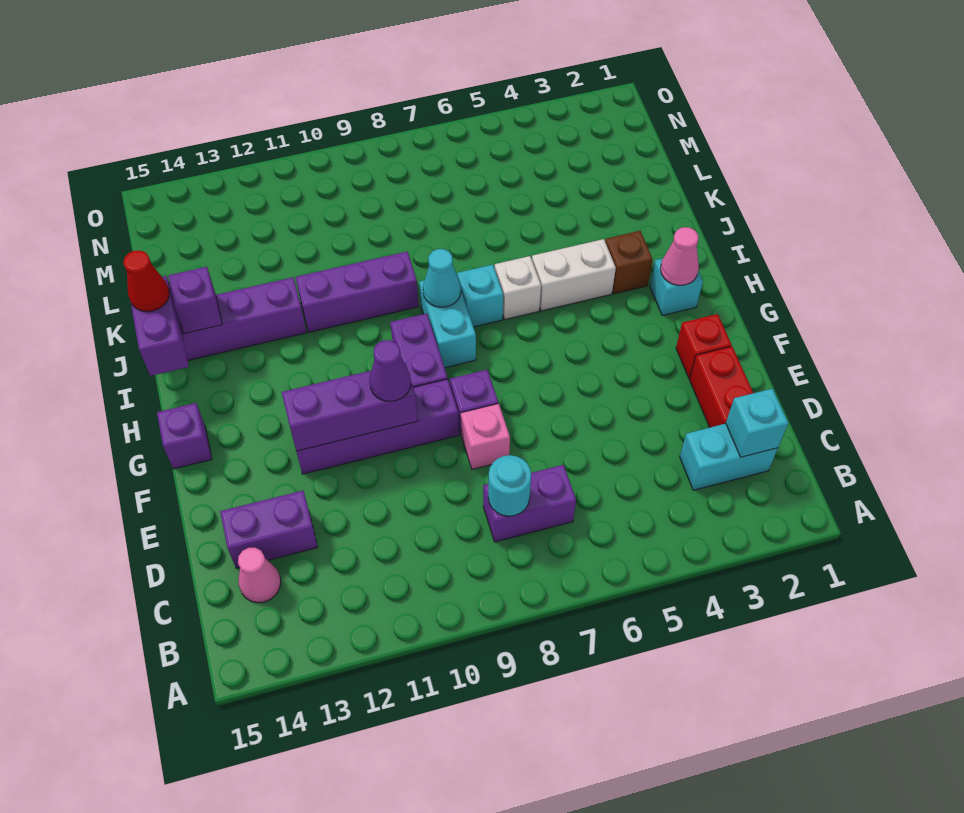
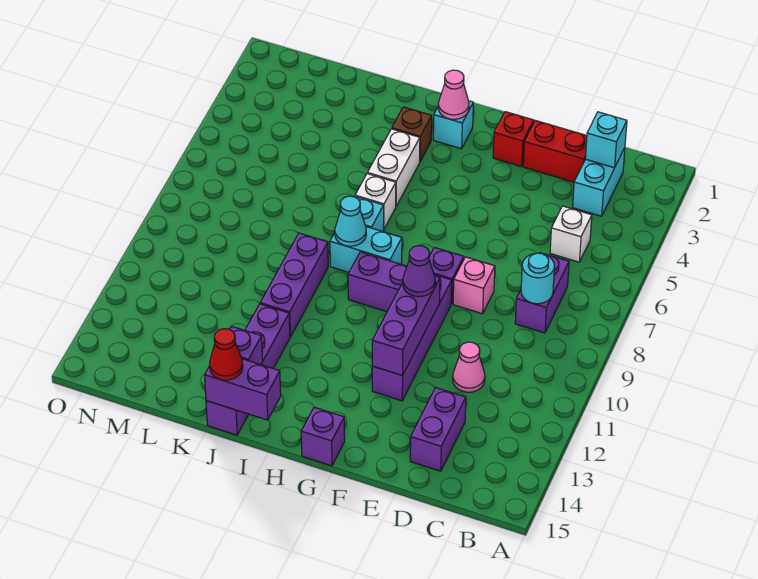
none -> white brick C5 level 1
pink cone C14 level 1 -> pink cone D11 level 1

